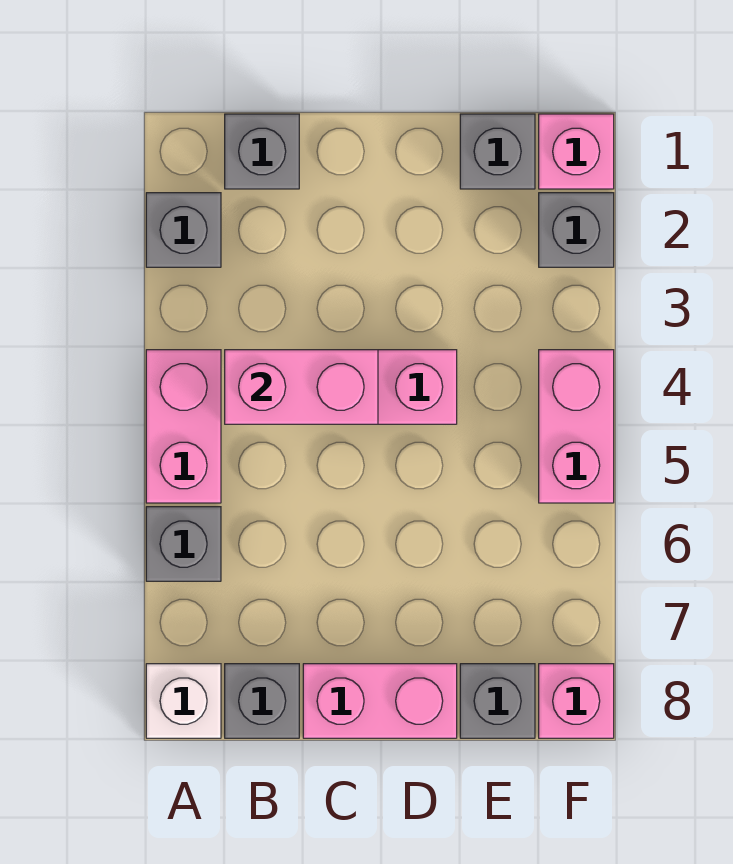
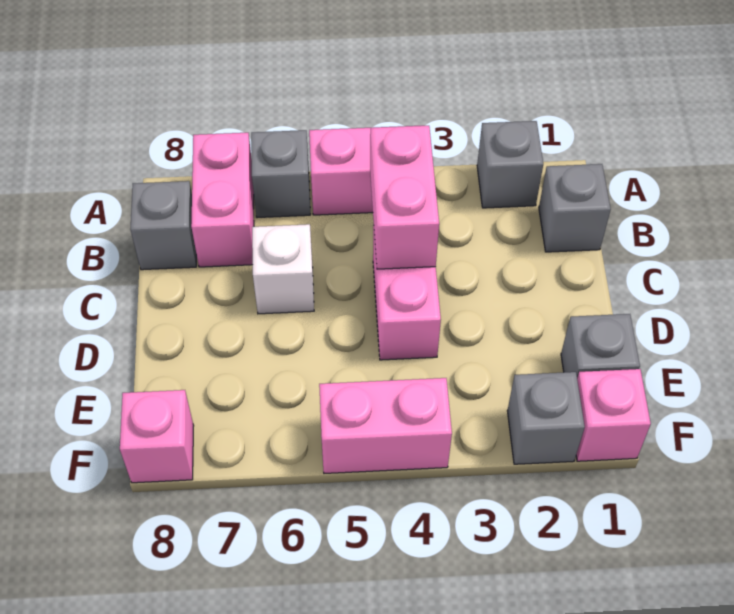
white brick A8 level 1 -> white brick C6 level 1
pink brick C8:D8 level 1 -> pink brick A7:B7 level 1
grey brick E8 level 1 -> none

